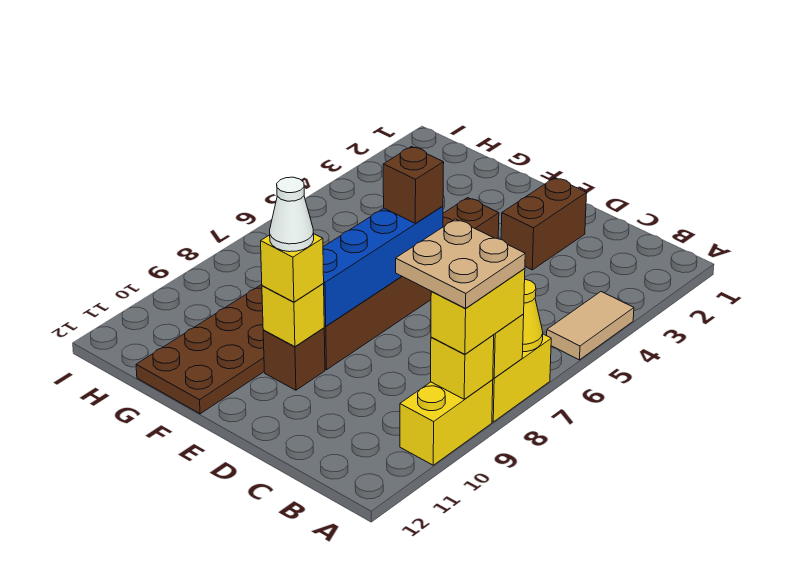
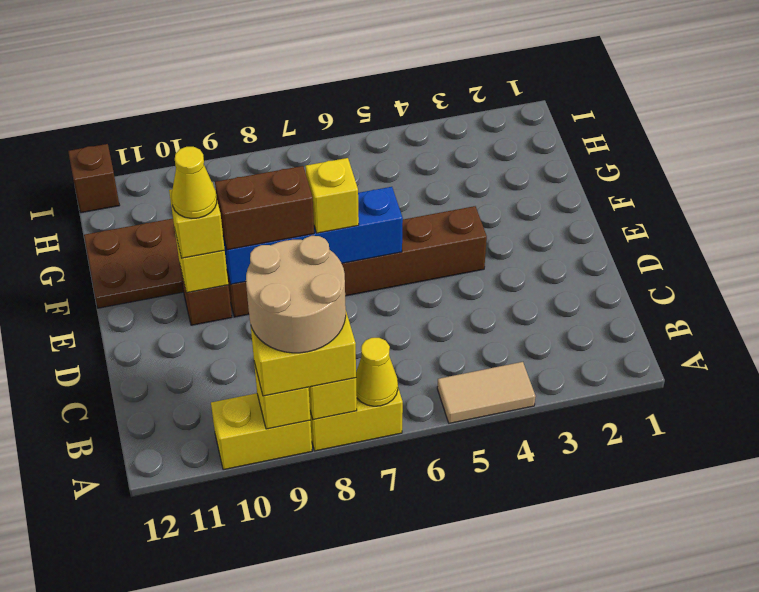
tan plate A8:B9 level 4 -> tan round brick A8:B9 level 4
brown brick D2:D3 level 1 -> brown brick E8:E9 level 3
brown brick E6 level 3 -> brown brick I12 level 1
none -> yellow brick E7 level 3
white cone E10 level 4 -> yellow cone E10 level 4

